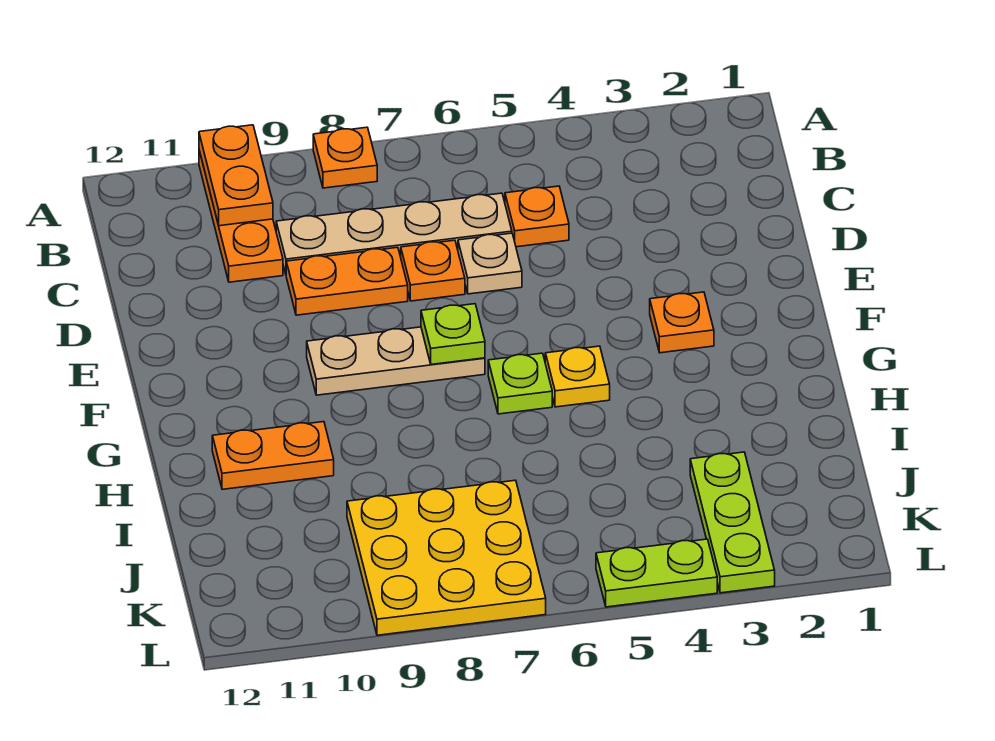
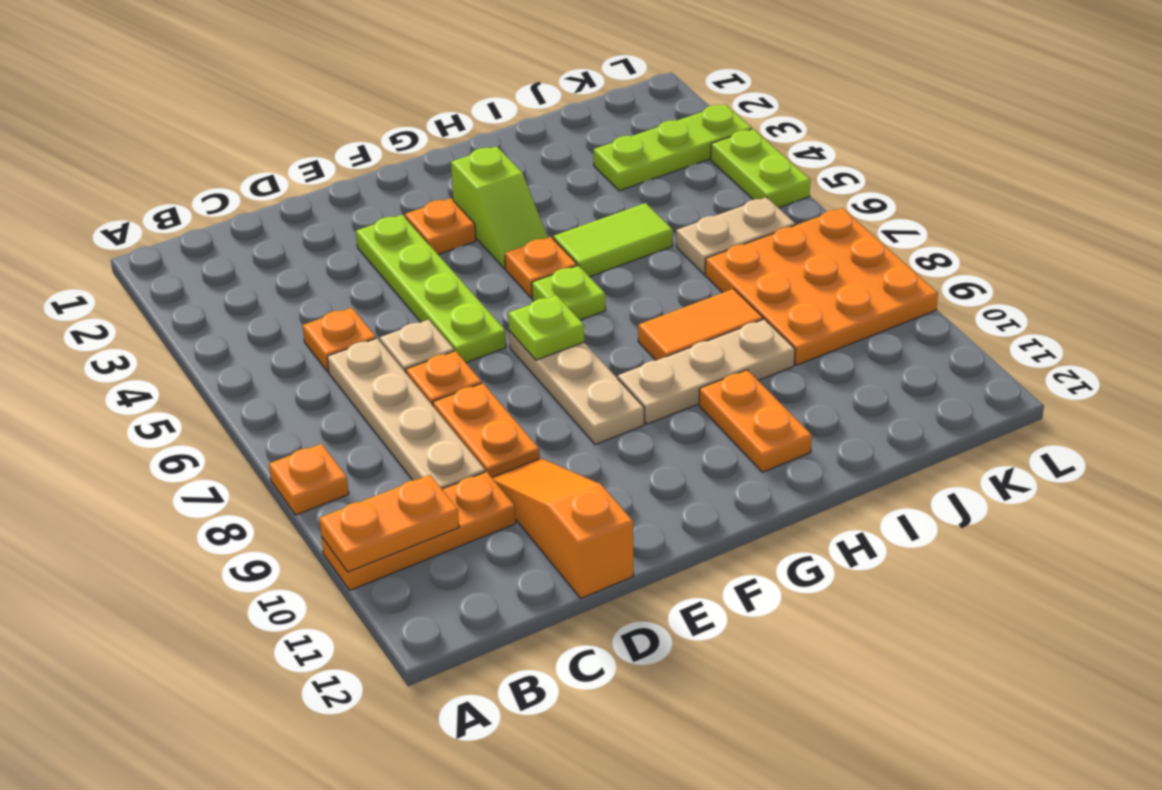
none -> orange slope D10:D12 level 1 top 12
none -> lime plate E3:E6 level 1
none -> lime slope G3:G4 level 1 top 3
yellow plate G5 level 1 -> orange plate G5 level 1
none -> tan plate G9:I9 level 1
none -> lime tile H5:I5 level 1
none -> orange tile H8:I8 level 1
none -> tan plate J6:K6 level 1
yellow plate J7:L9 level 1 -> orange plate J7:L9 level 1

